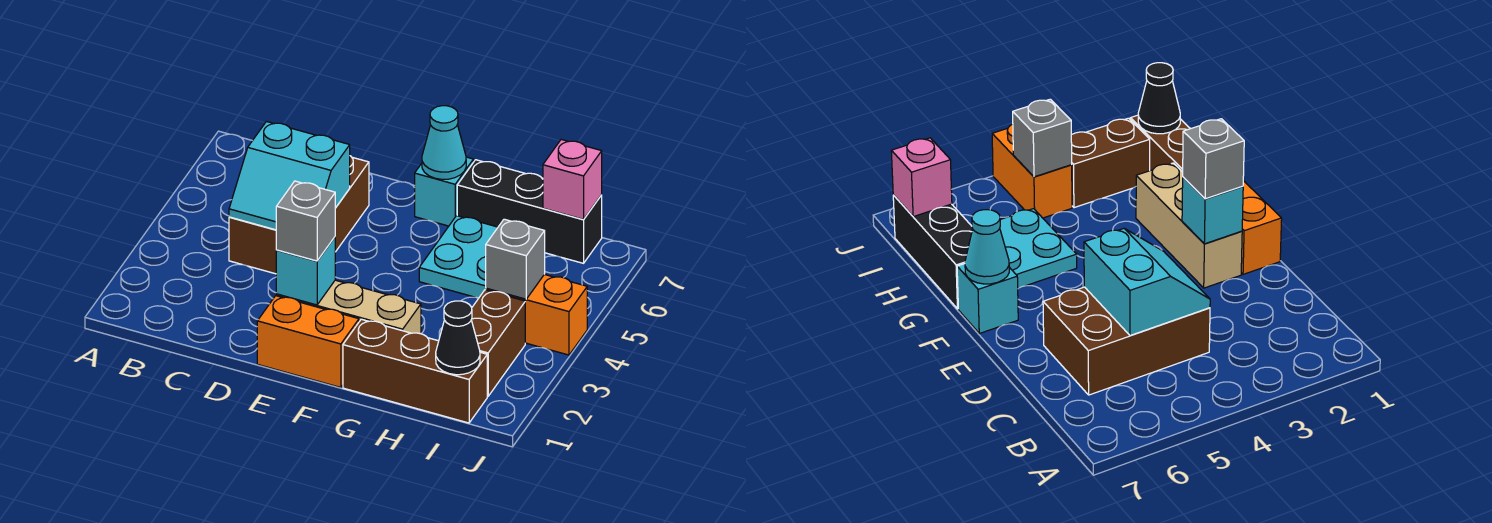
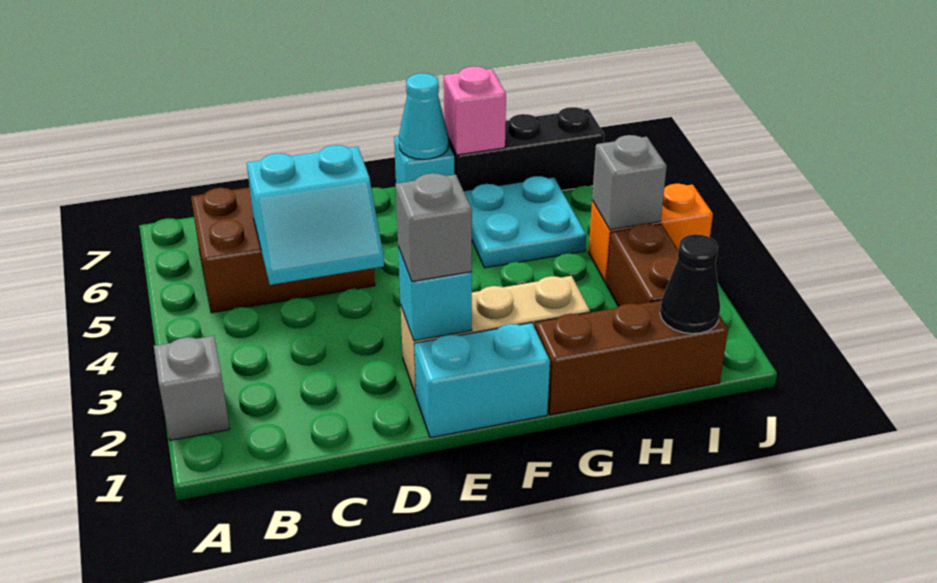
none -> grey brick A2 level 1
brown brick C4:D6 level 1 -> brown brick B5:D6 level 1
orange brick E1:F1 level 1 -> cyan brick E1:F1 level 1
pink brick I7 level 2 -> pink brick G7 level 2

